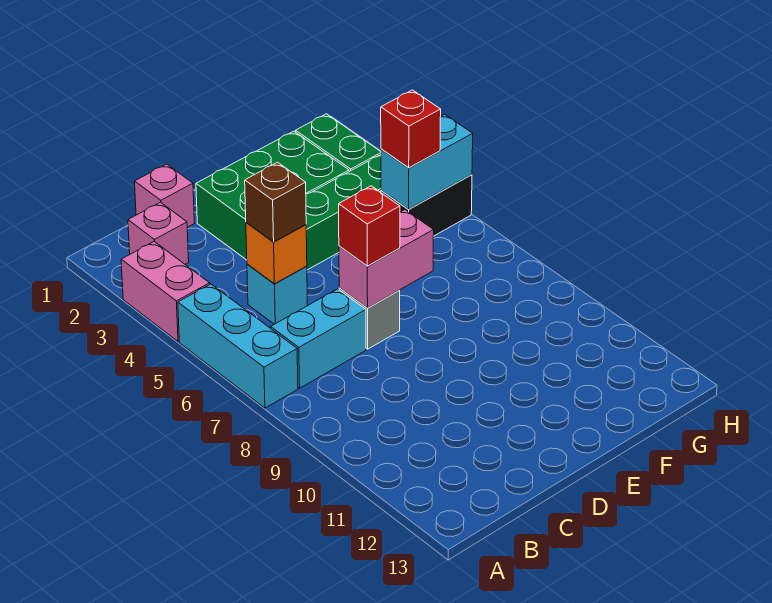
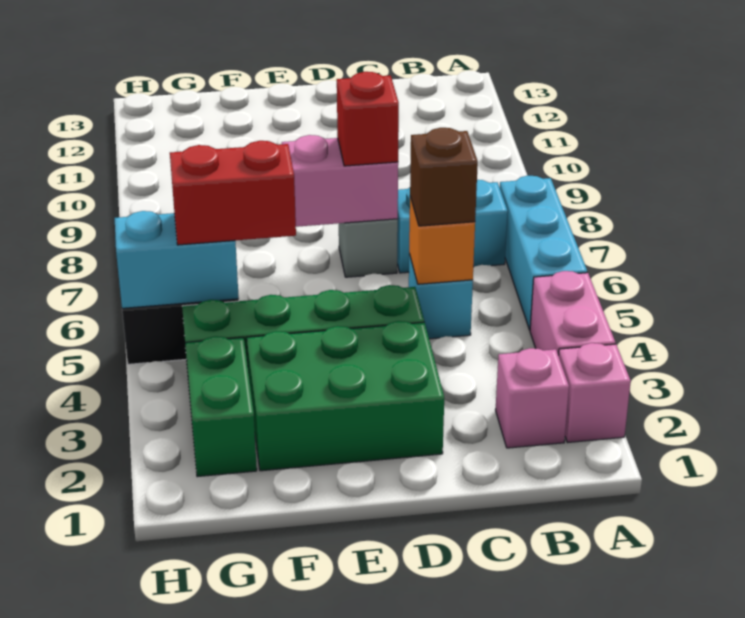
pink brick C1 level 1 -> pink brick A2 level 1
red brick G5 level 3 -> red brick F5:G5 level 3

